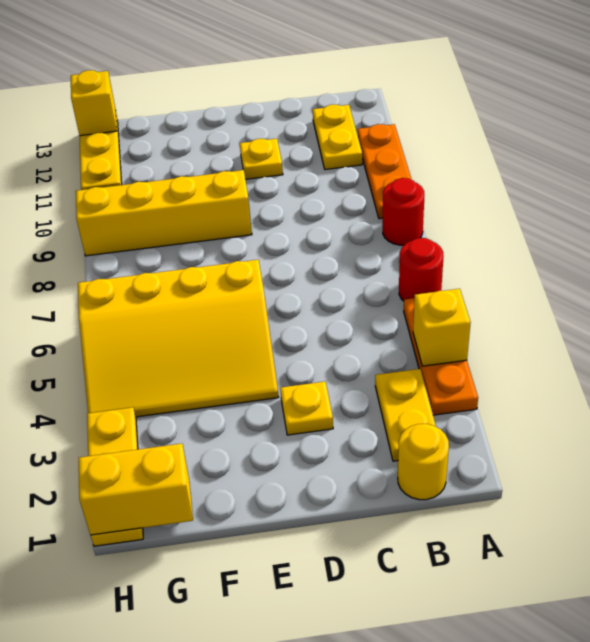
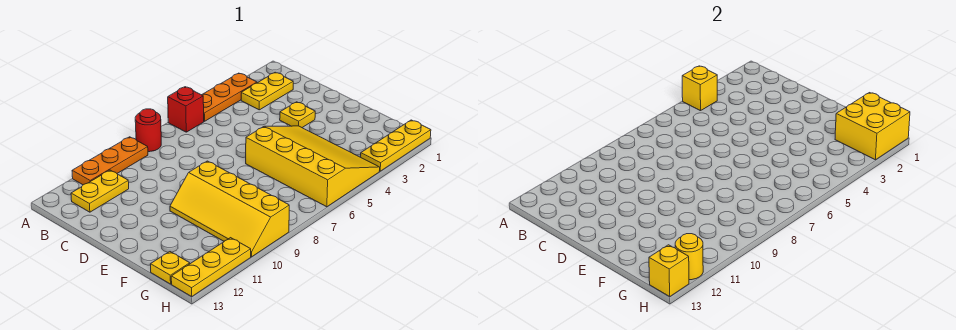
red round brick A6 level 1 -> red brick A6 level 1
yellow round brick B1 level 1 -> yellow round brick H12 level 2
yellow plate D11 level 1 -> yellow plate G13 level 1
yellow brick G1:H1 level 2 -> yellow brick G1:H2 level 2

